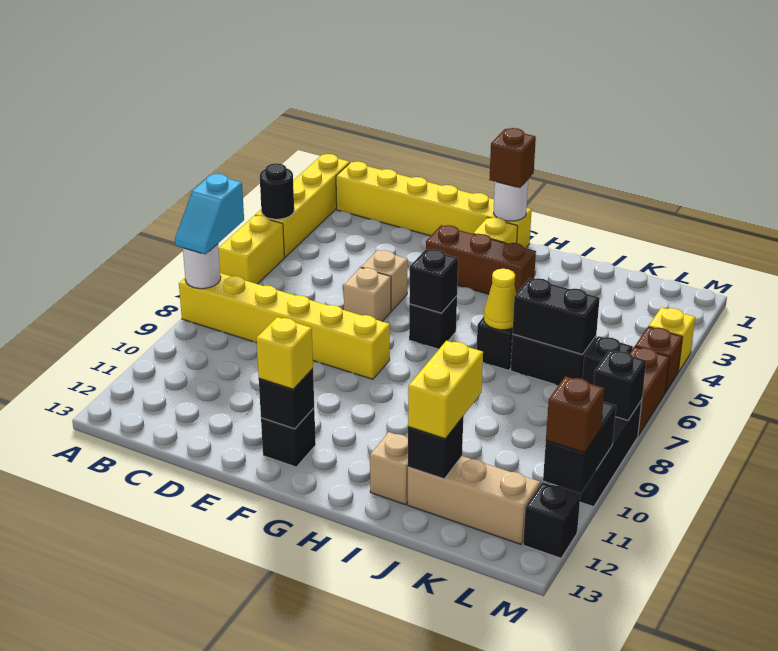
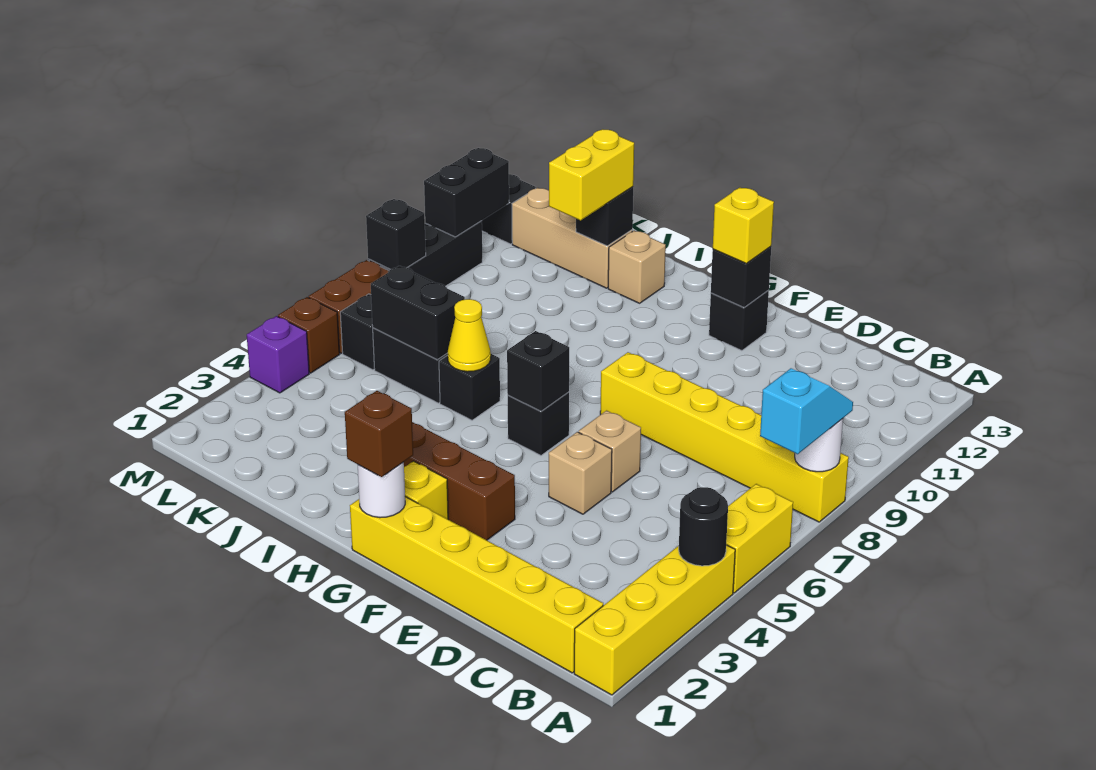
yellow brick M4 level 1 -> purple brick M4 level 1
brown brick M11 level 3 -> none

